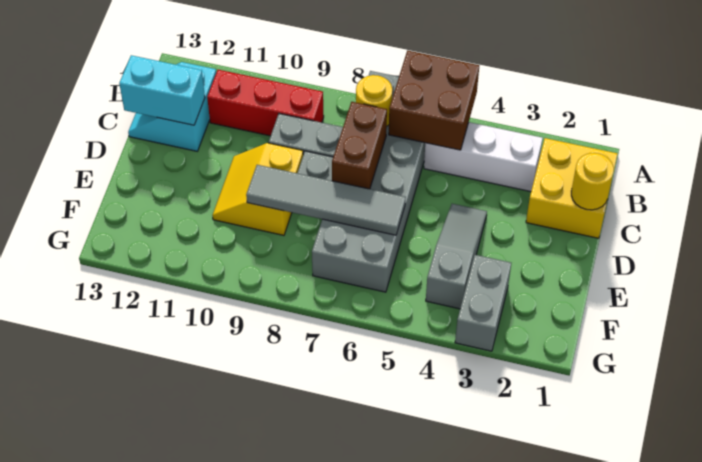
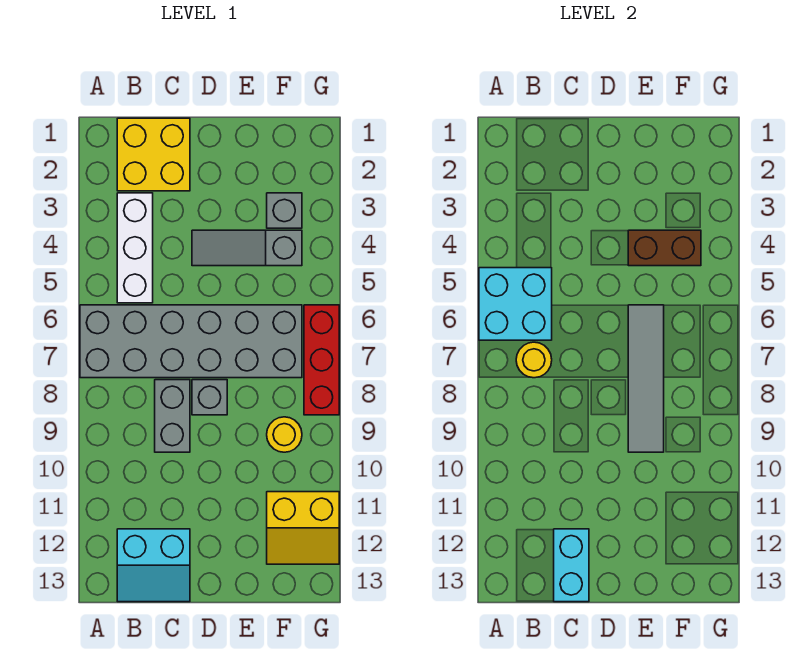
brown brick A5:B6 level 2 -> cyan brick A5:B6 level 2
red brick B9:B11 level 1 -> red brick G6:G8 level 1
yellow round brick C1 level 2 -> yellow round brick F9 level 1
brown brick C7:D7 level 2 -> brown brick E4:F4 level 2
yellow slope D9:E10 level 1 top 9 -> yellow slope F11:G12 level 1 top 11
grey brick F3:G3 level 1 -> grey brick F3 level 1

